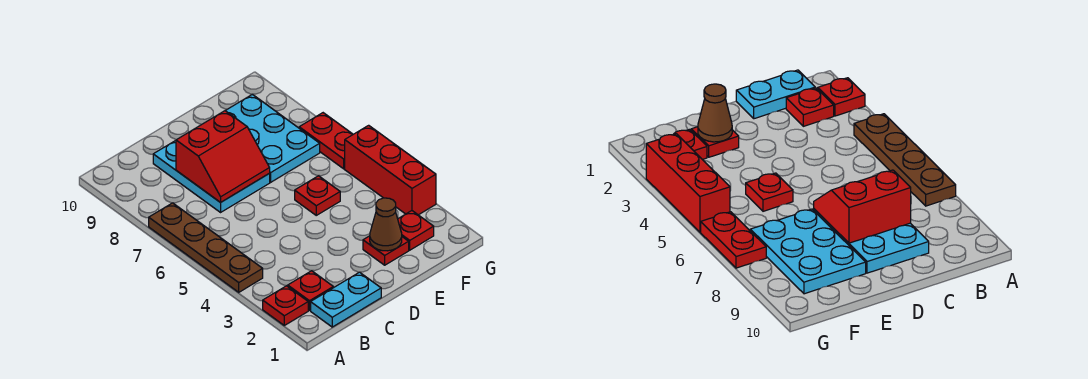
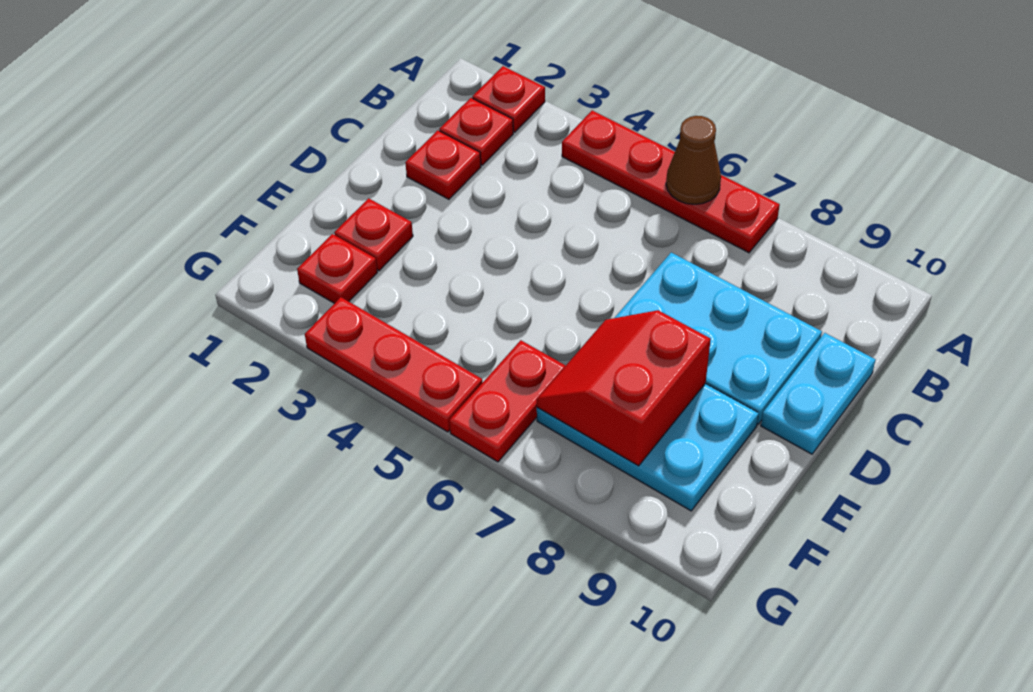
brown plate A4:A7 level 1 -> red plate A4:A7 level 1
cyan plate B1:C1 level 1 -> cyan plate C10:D10 level 1
red slope C7:D8 level 2 top 8 -> red slope E7:F8 level 2 top 8
brown cone E2 level 2 -> brown cone A6 level 2
red plate E5 level 1 -> red plate C2 level 1
red brick G3:G5 level 1 -> red plate G3:G5 level 1
red plate G6:G7 level 1 -> red plate F6:G6 level 1

